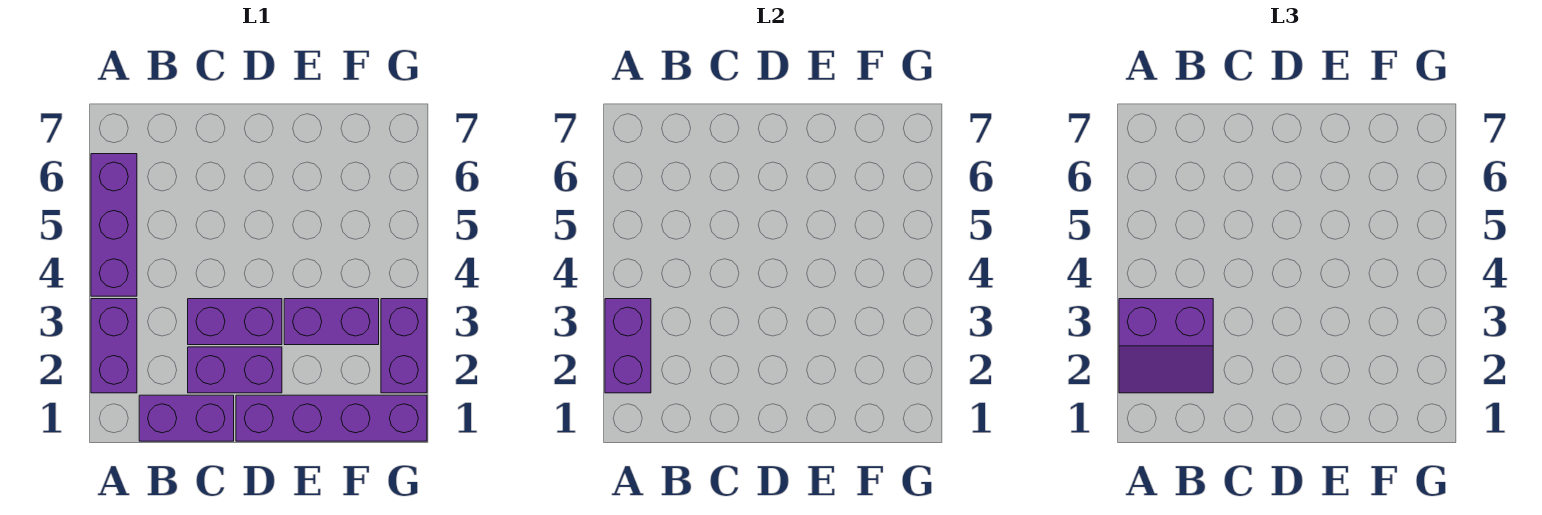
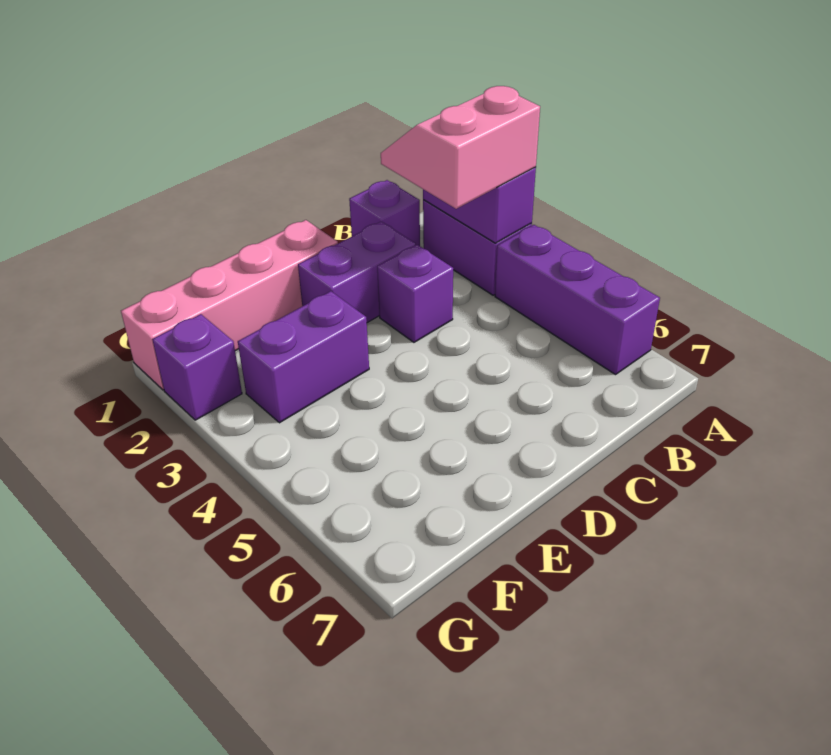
purple slope A2:B3 level 3 top 3 -> pink slope A2:B3 level 3 top 3
purple brick B1:C1 level 1 -> purple brick B1 level 1
purple brick C3:D3 level 1 -> purple brick C3 level 1
purple brick D1:G1 level 1 -> pink brick D1:G1 level 1
purple brick G2:G3 level 1 -> purple brick G2 level 1

